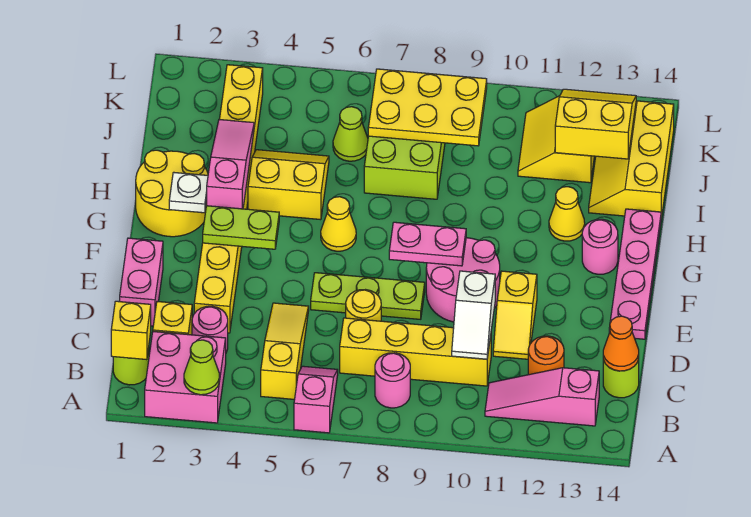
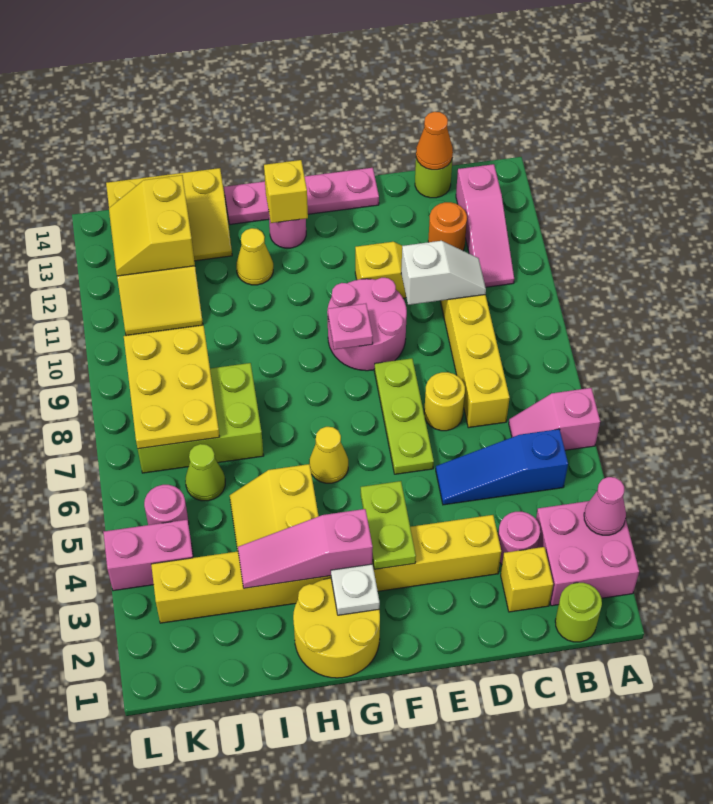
lime cone A3 level 2 -> pink cone A3 level 2
yellow brick B1 level 2 -> yellow brick G13 level 2
yellow slope B5:D5 level 1 top B -> blue slope B5:D5 level 1 top B
pink round brick B8 level 1 -> pink round brick K5 level 1
pink brick D1:E1 level 1 -> pink brick K4:L4 level 1
pink plate F8:F9 level 2 -> pink plate F9 level 2

